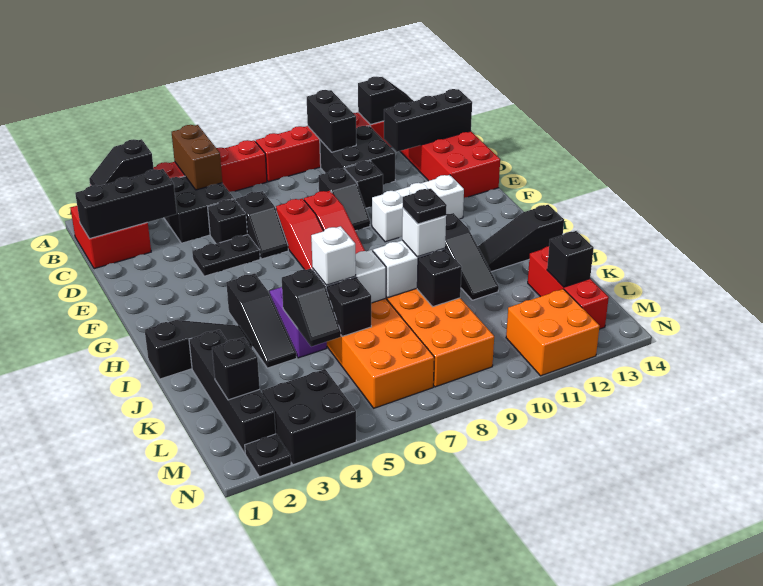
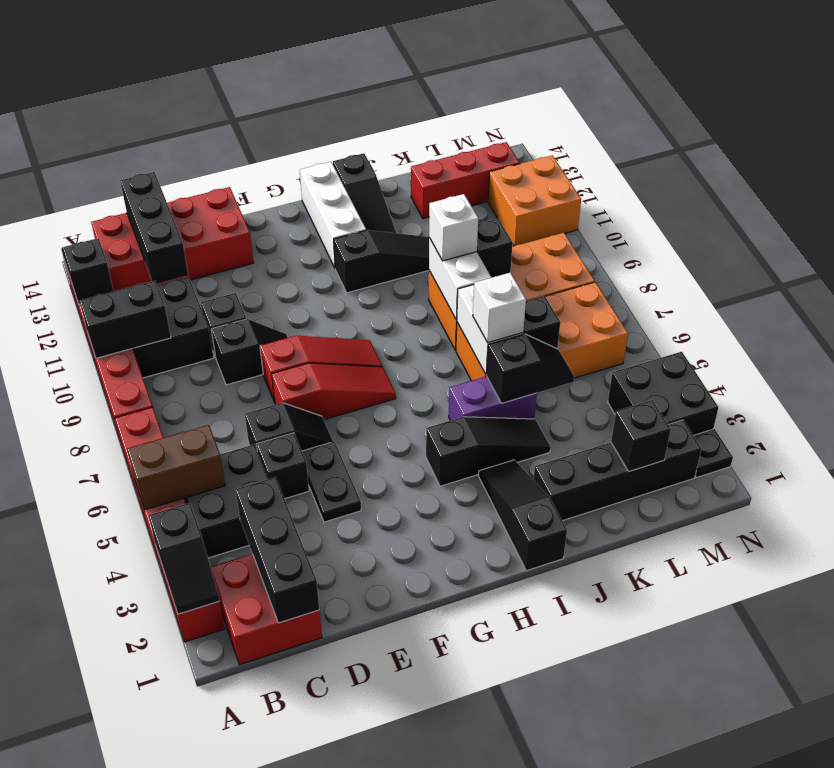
white brick F10:F12 level 1 -> white brick H12:H14 level 1
black plate J9 level 4 -> none
black brick L13 level 2 -> none

